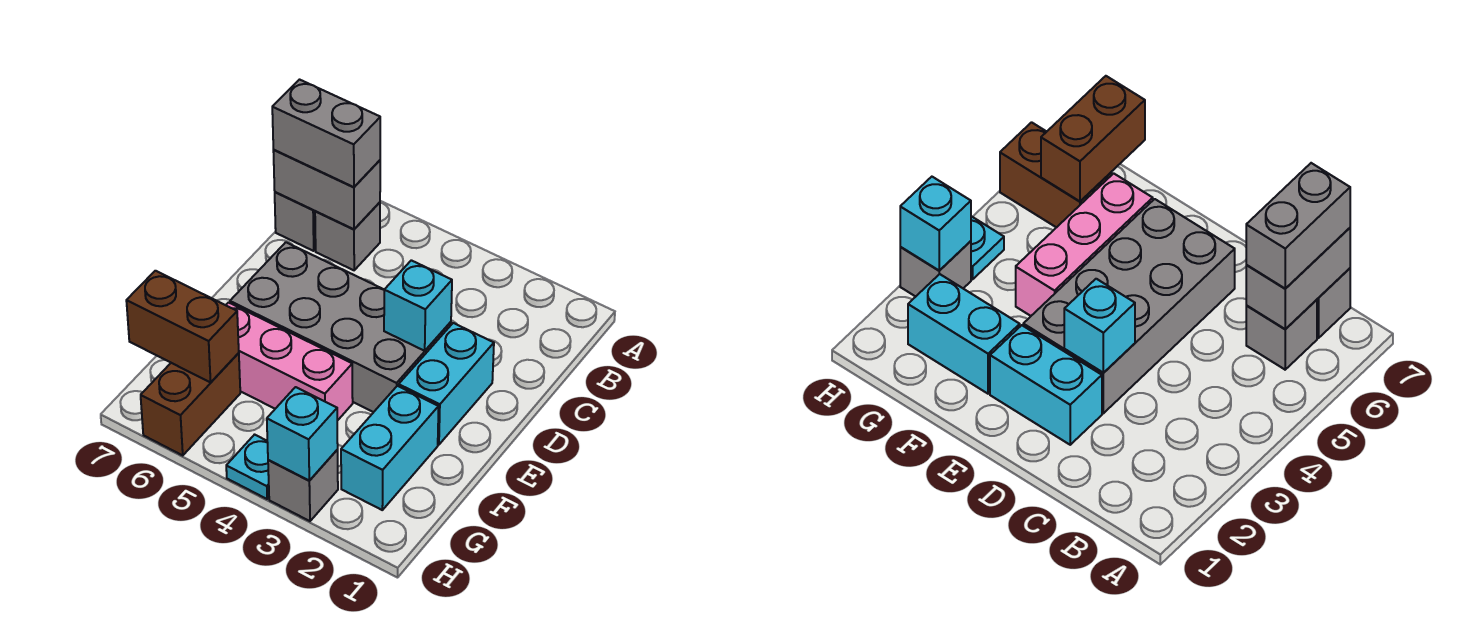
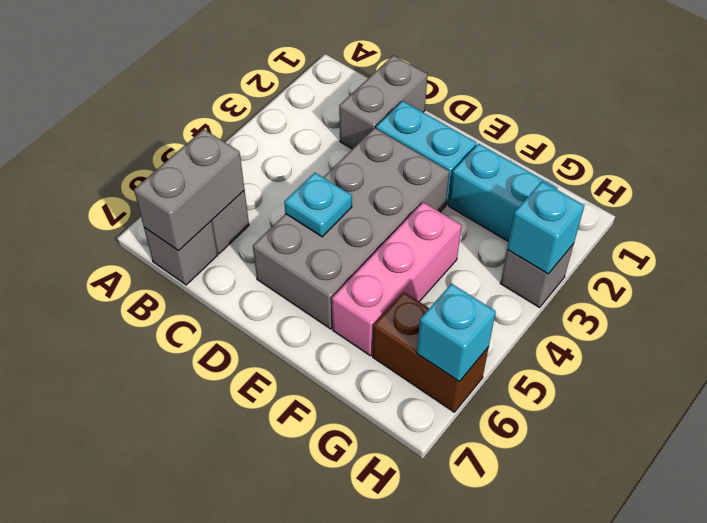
grey brick B6:B7 level 3 -> grey brick C1:C2 level 1
cyan brick D3 level 2 -> cyan brick H6 level 2
brown brick G6:G7 level 2 -> none
cyan plate H4 level 1 -> cyan plate D5 level 2

